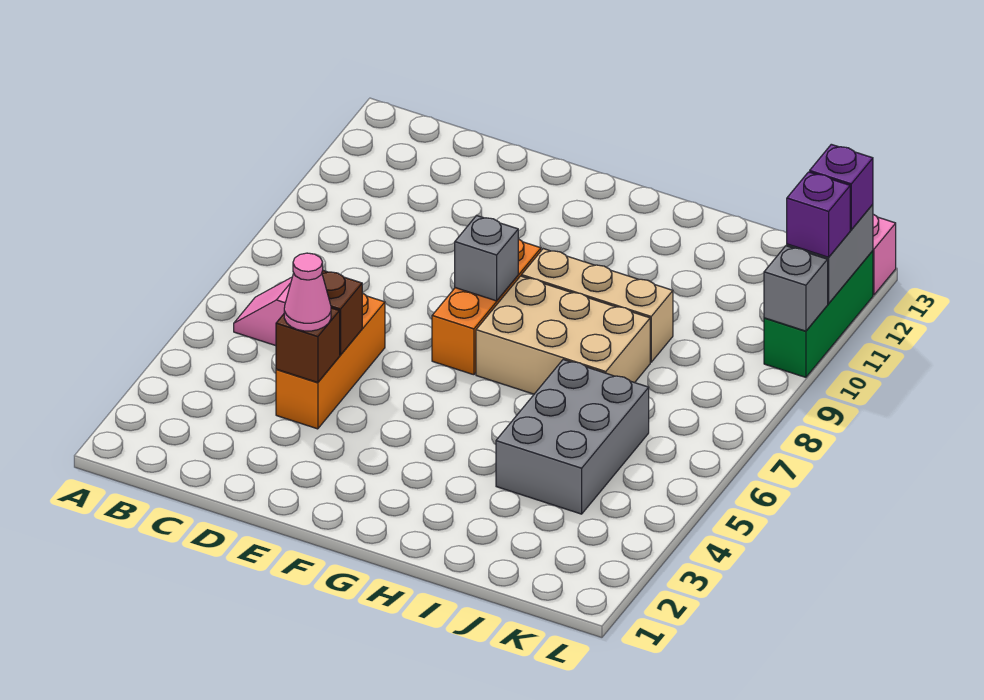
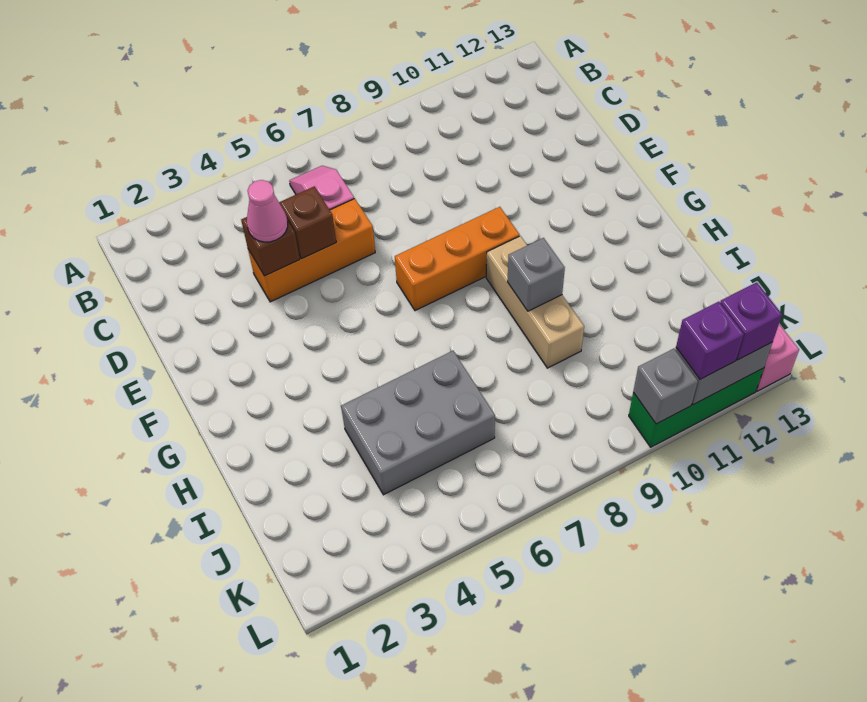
grey brick F8 level 2 -> grey brick H9 level 2
tan brick G7:I8 level 1 -> none

